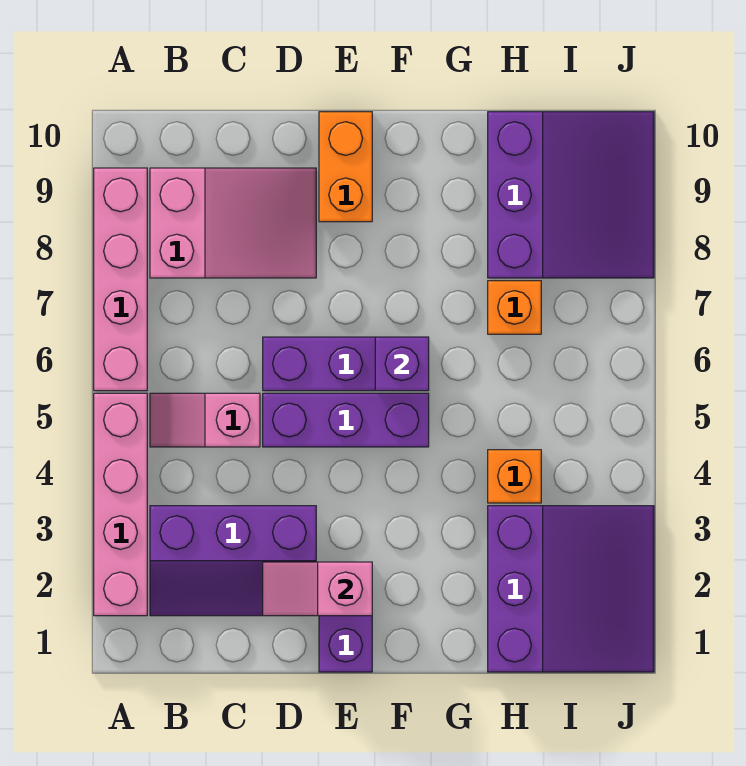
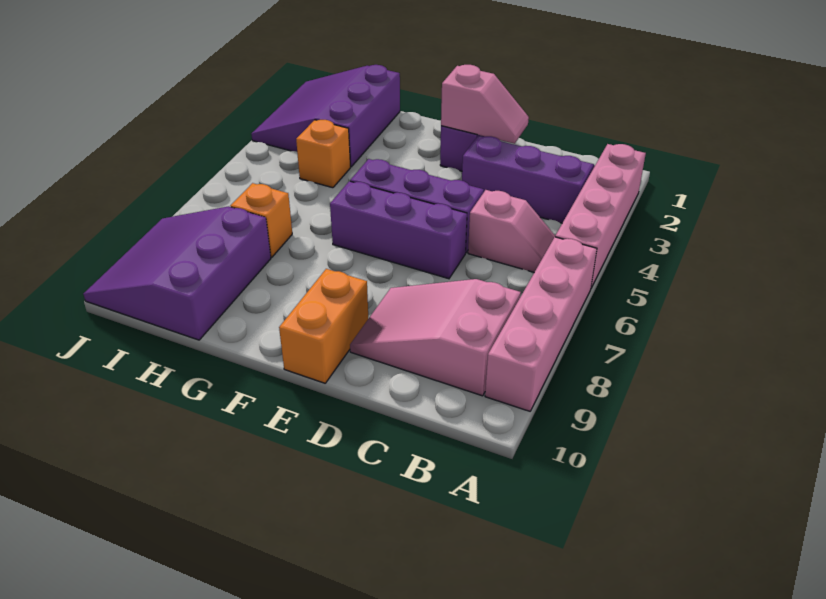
purple brick F6 level 2 -> none

